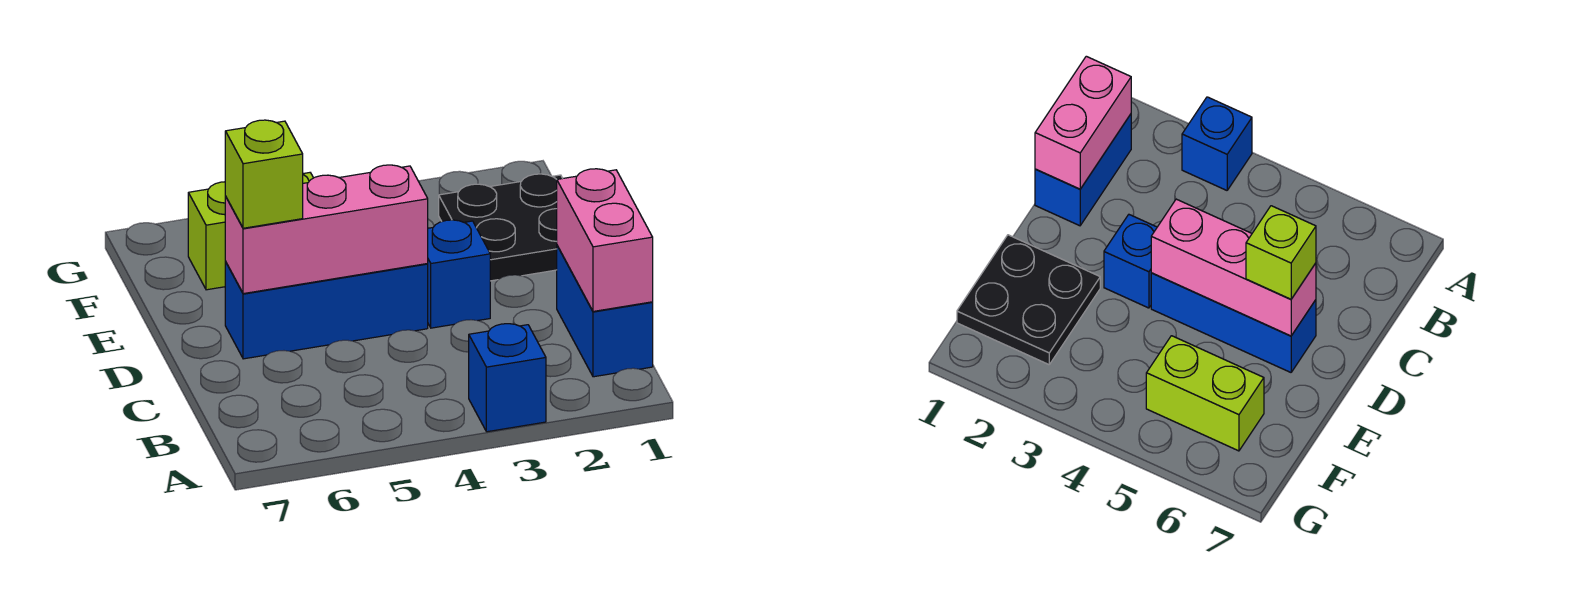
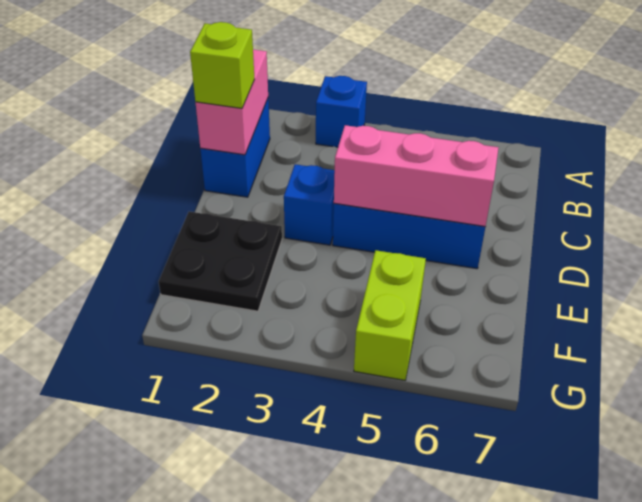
lime brick D6 level 3 -> lime brick C1 level 3
lime brick F5:F6 level 1 -> lime brick F5:G5 level 1

